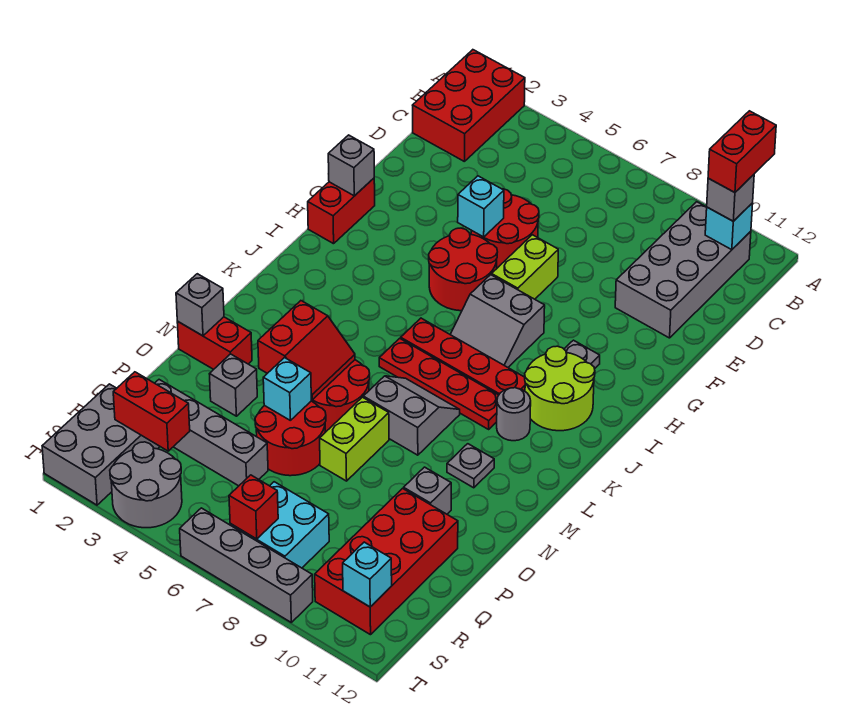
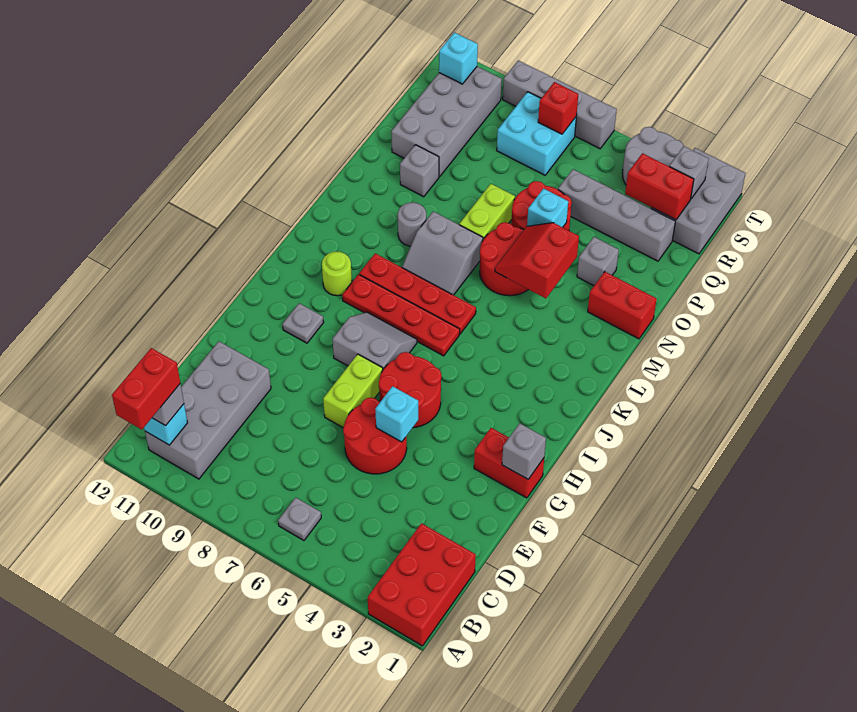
red brick G1:H1 level 1 -> red brick G1:G2 level 1
lime round brick I10:J11 level 1 -> lime round brick J10 level 1
grey round brick K10 level 1 -> grey round brick M9 level 1
grey plate M10 level 1 -> grey plate B6 level 1
grey brick N1 level 2 -> grey brick S2 level 2
red brick P10:S11 level 1 -> grey brick P10:S11 level 1

